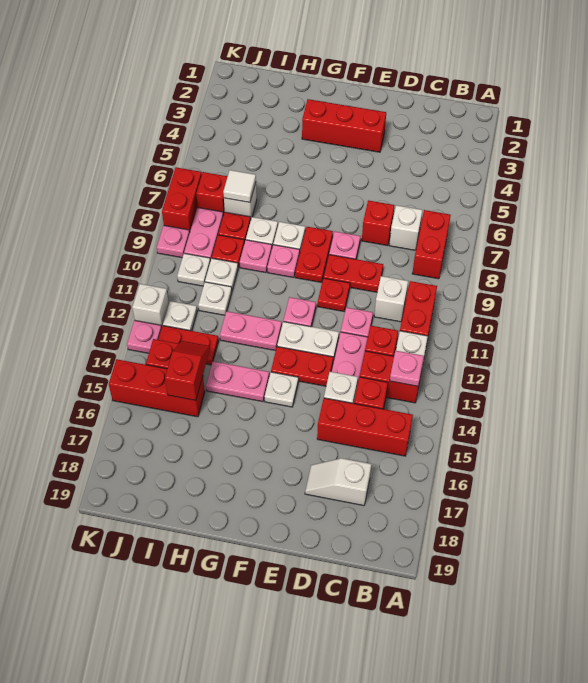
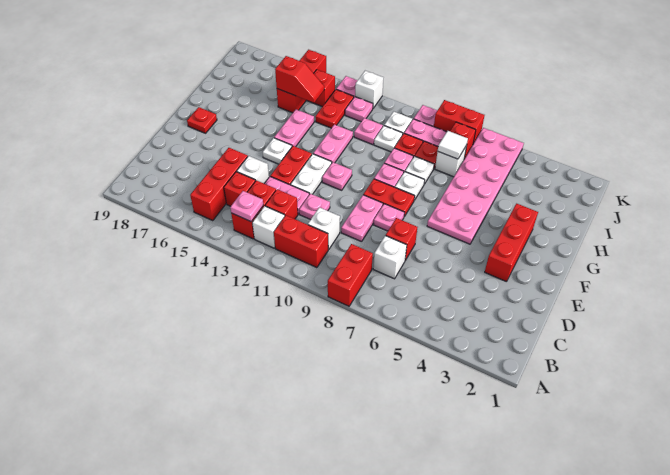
red brick B7:B8 level 1 -> red brick A8:B8 level 1
white slope C17:D17 level 1 top C -> none
red plate D9:E9 level 1 -> pink plate D9:E9 level 1
red plate E10 level 1 -> red plate F18 level 1
none -> pink plate F5:K6 level 1
white plate I11 level 1 -> pink plate I11 level 1
white plate J12 level 1 -> pink plate J12 level 1

